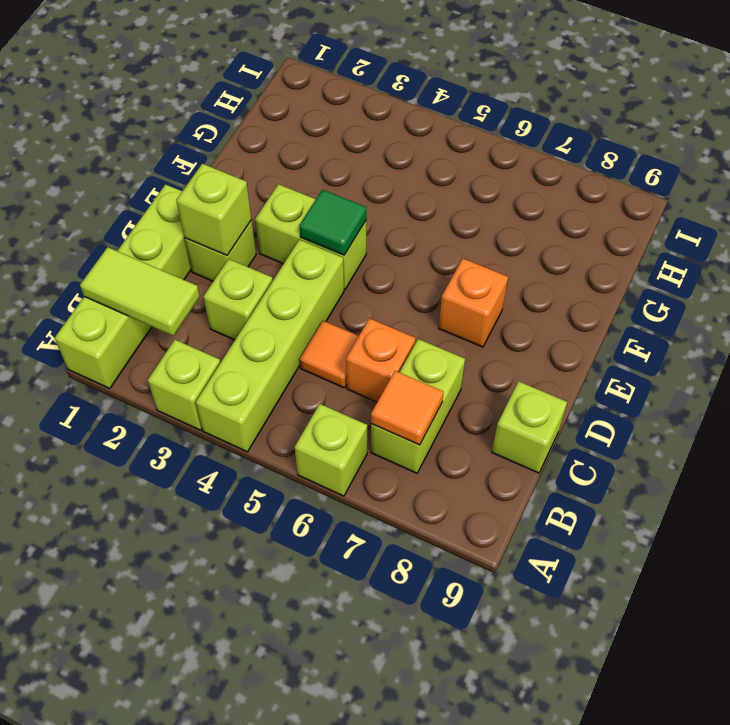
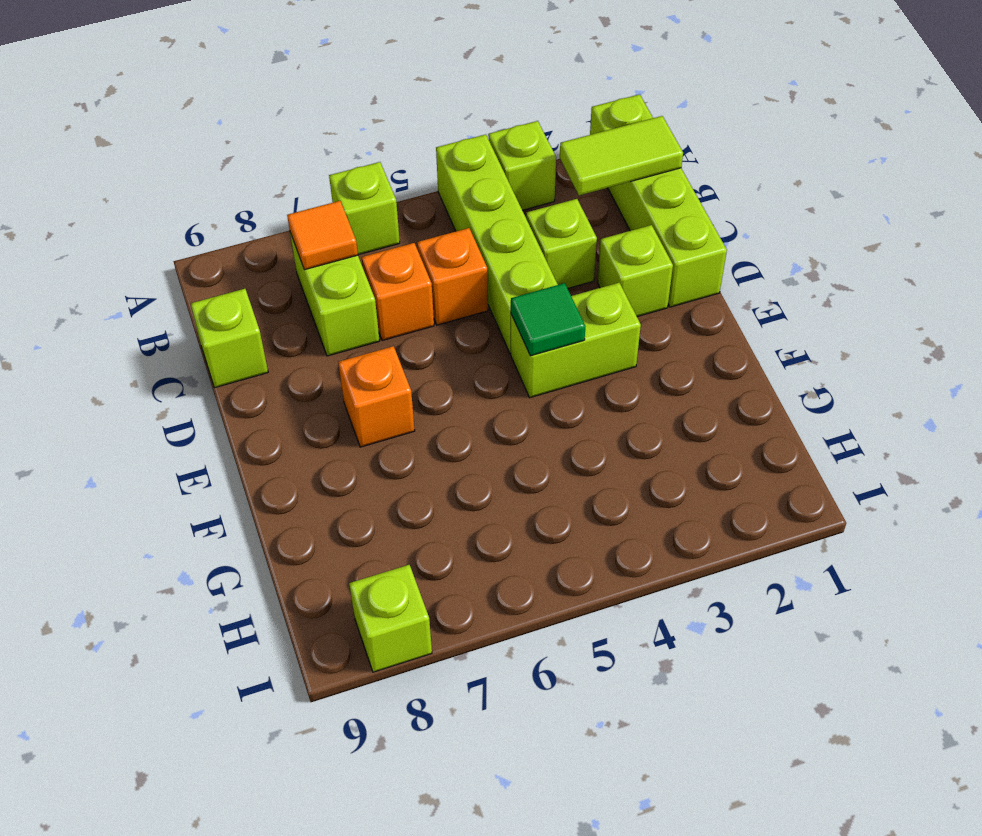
orange tile C5 level 1 -> orange brick C5 level 1
lime brick D2 level 2 -> lime brick I8 level 1

